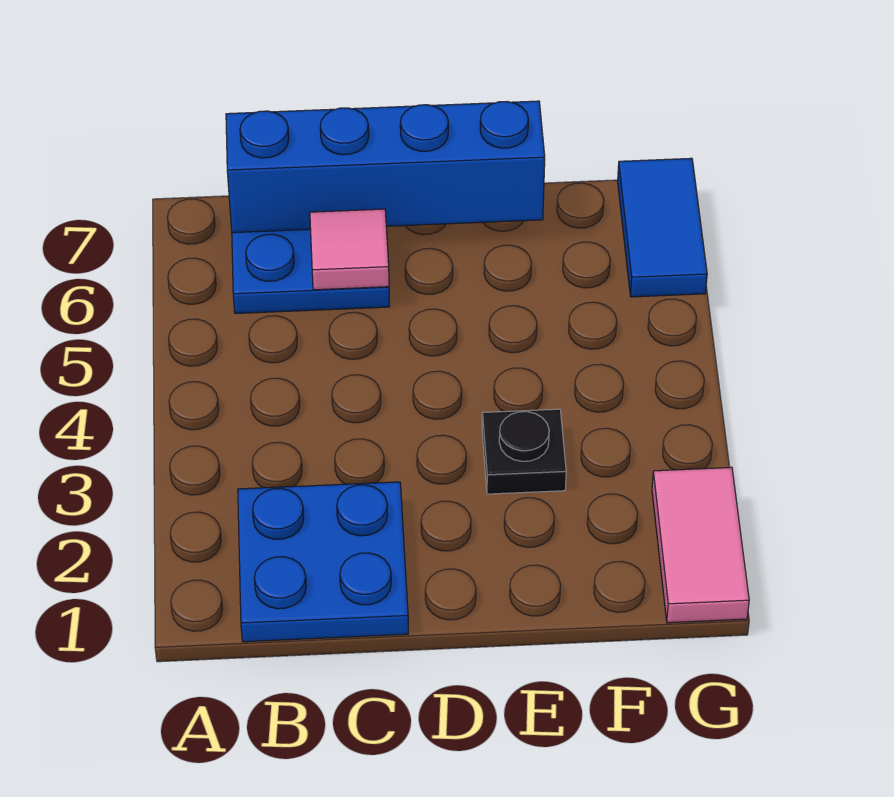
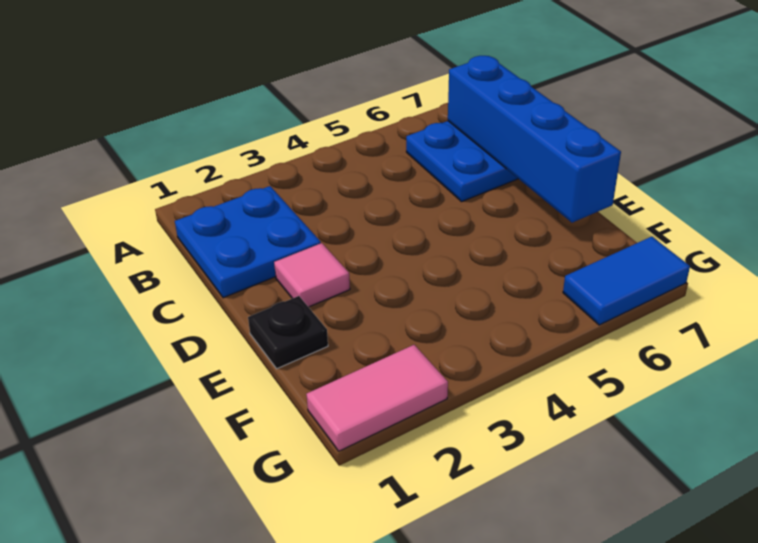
pink tile C6 level 2 -> pink tile D2 level 1
black plate E3 level 1 -> black plate E1 level 1

